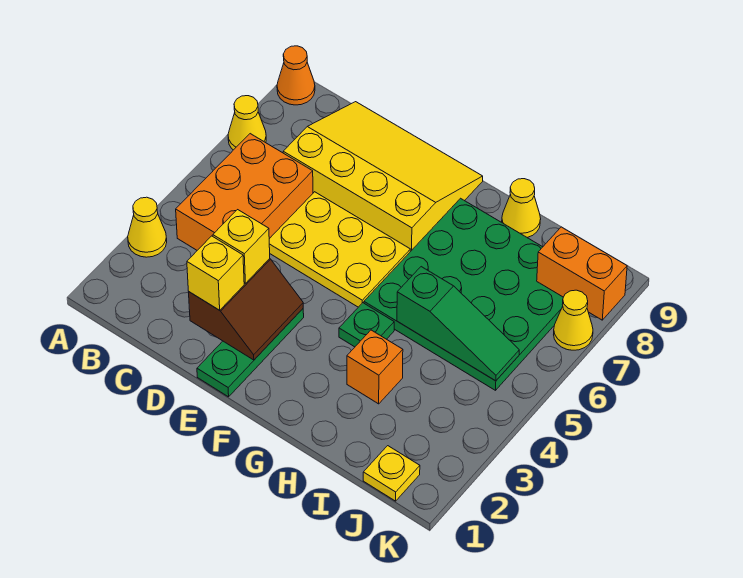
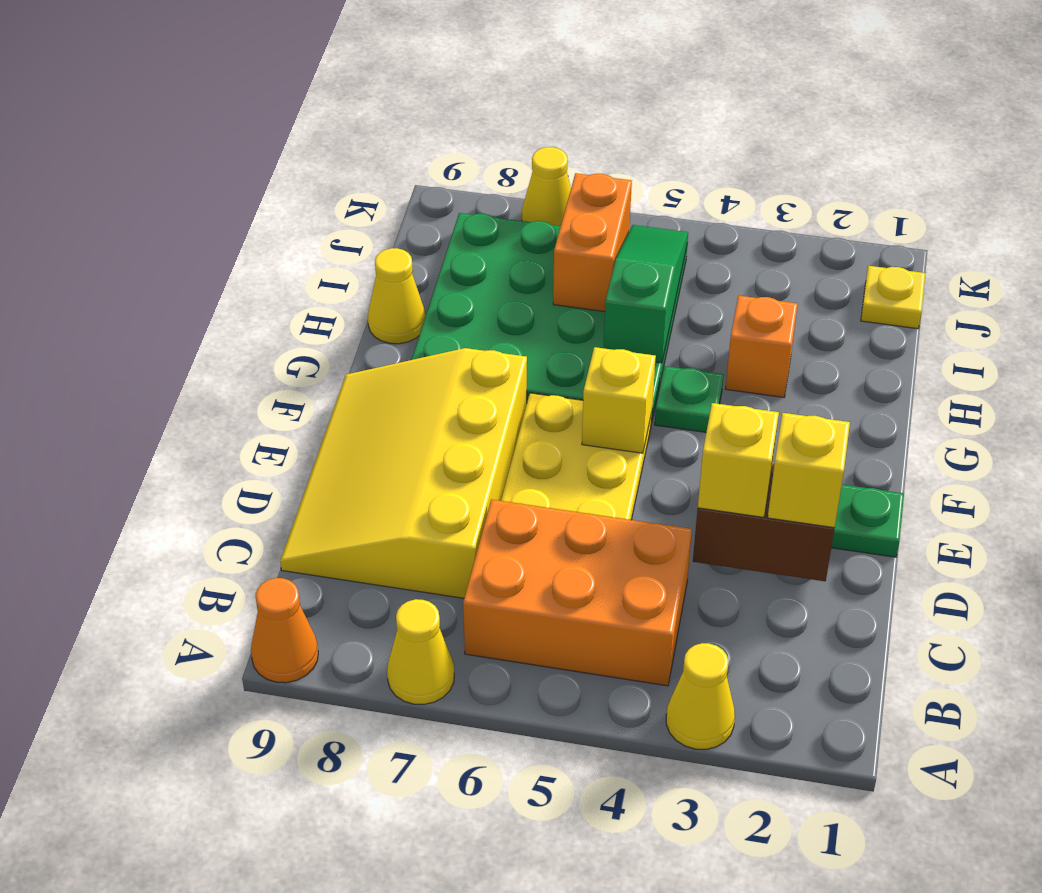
none -> yellow brick F5 level 2
orange brick J8:K8 level 2 -> orange brick I6:J6 level 2

